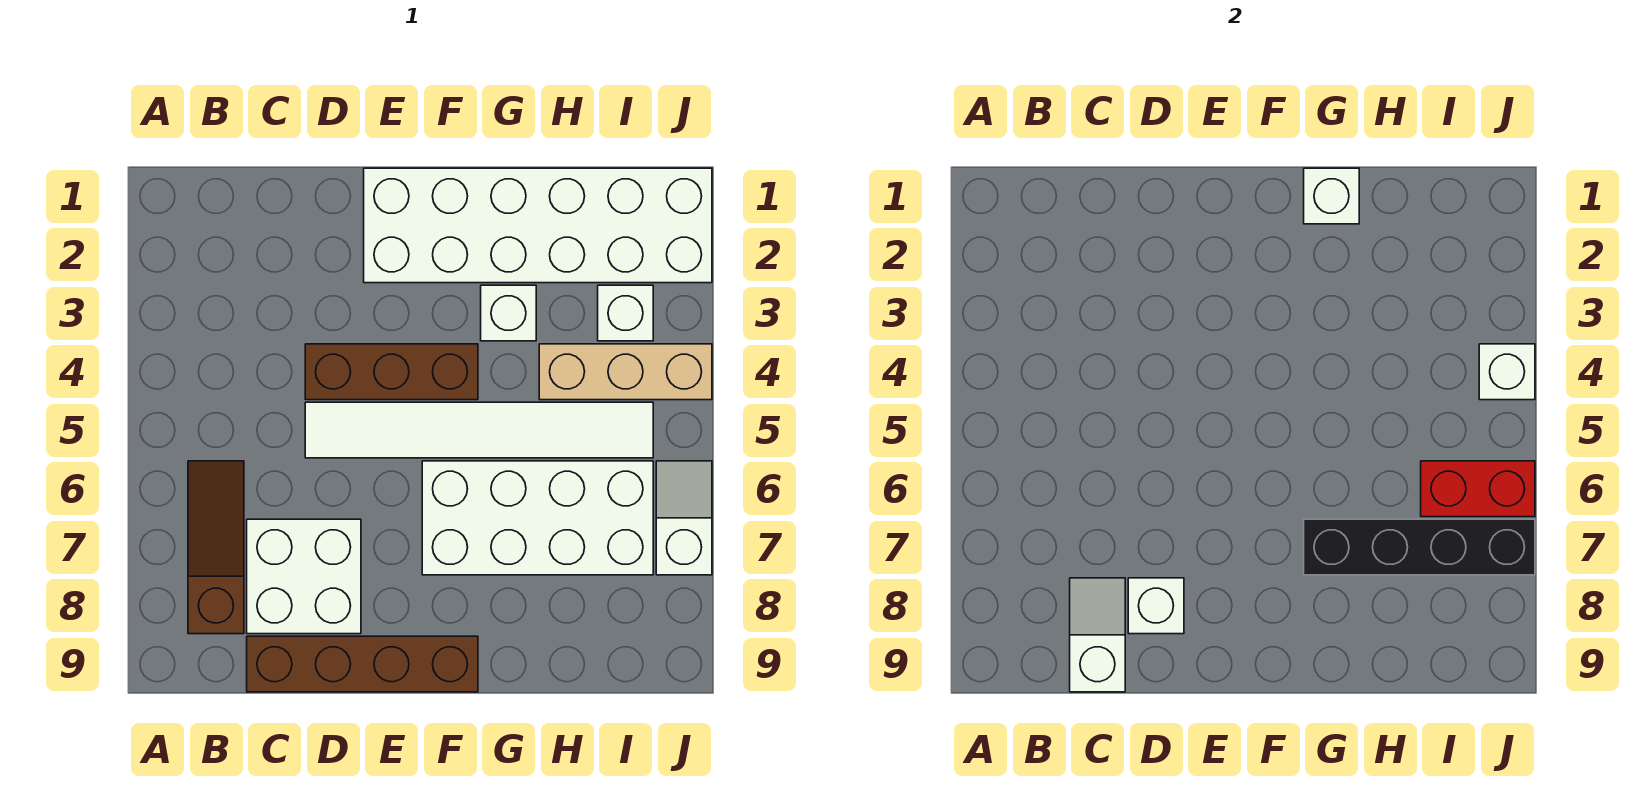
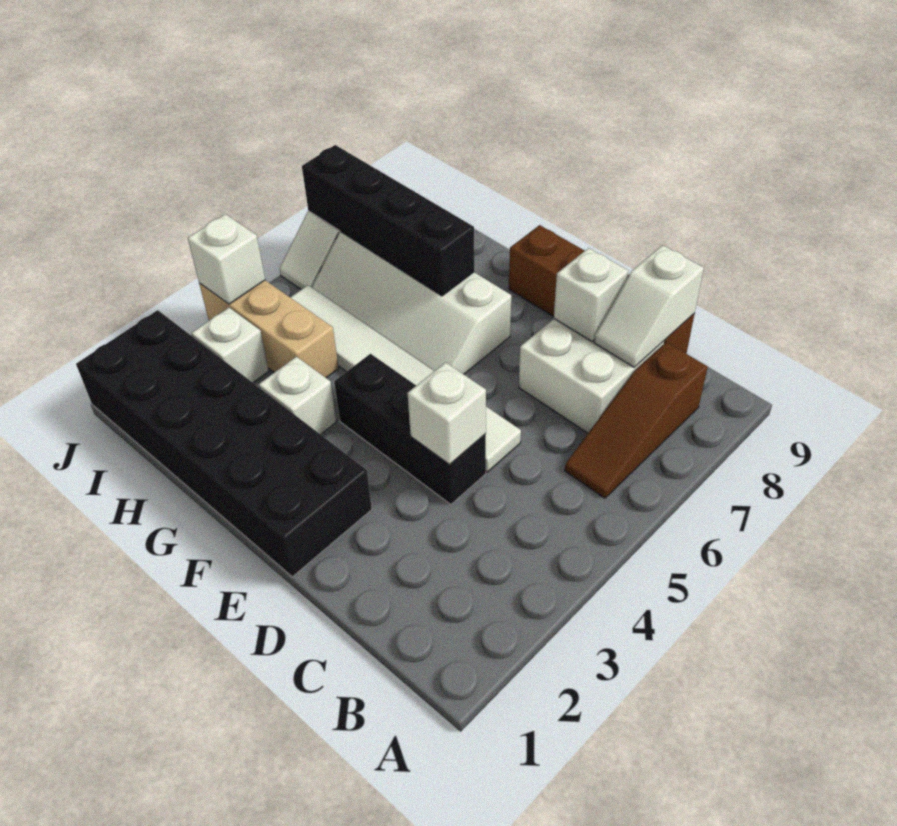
brown brick D4:F4 level 1 -> black brick D4:F4 level 1
white brick E1:J2 level 1 -> black brick E1:J2 level 1
white brick F6:I7 level 1 -> white slope F6:I7 level 1 top 7
white brick G1 level 2 -> white brick D4 level 2
red brick I6:J6 level 2 -> none

